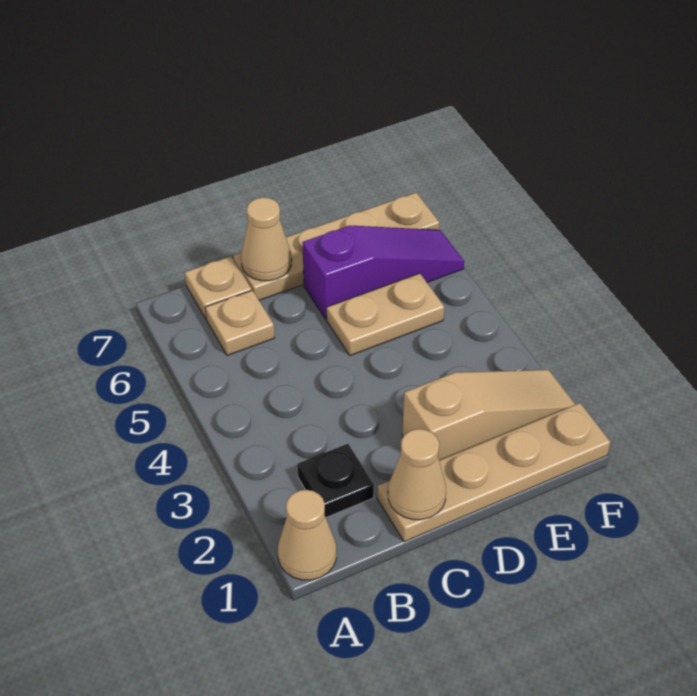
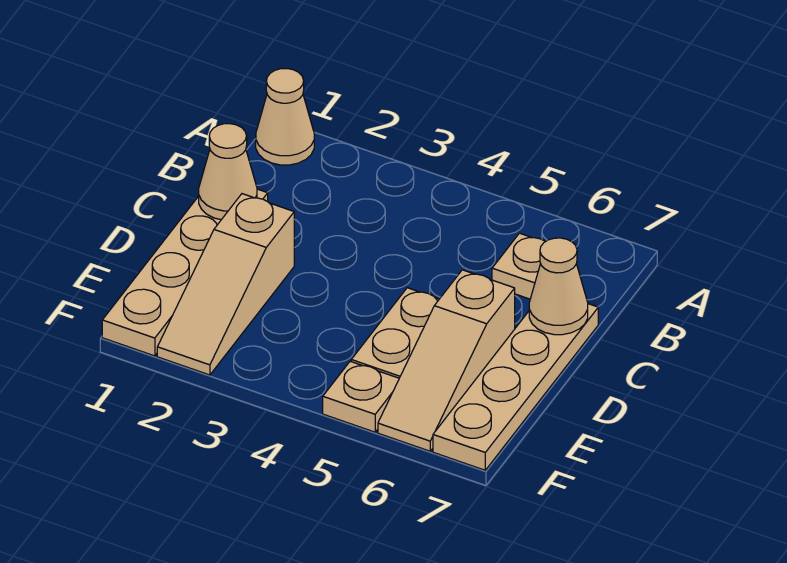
black plate B2 level 1 -> none
tan plate B7 level 1 -> tan plate F5 level 1
purple slope D6:F6 level 1 top D -> tan slope D6:F6 level 1 top D

